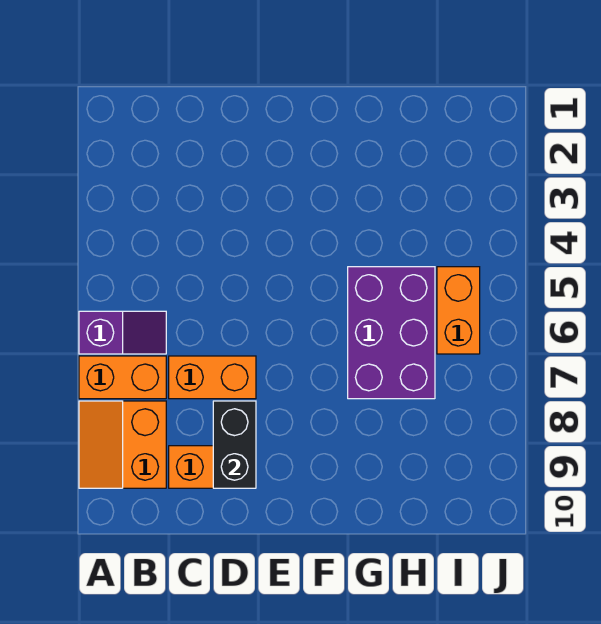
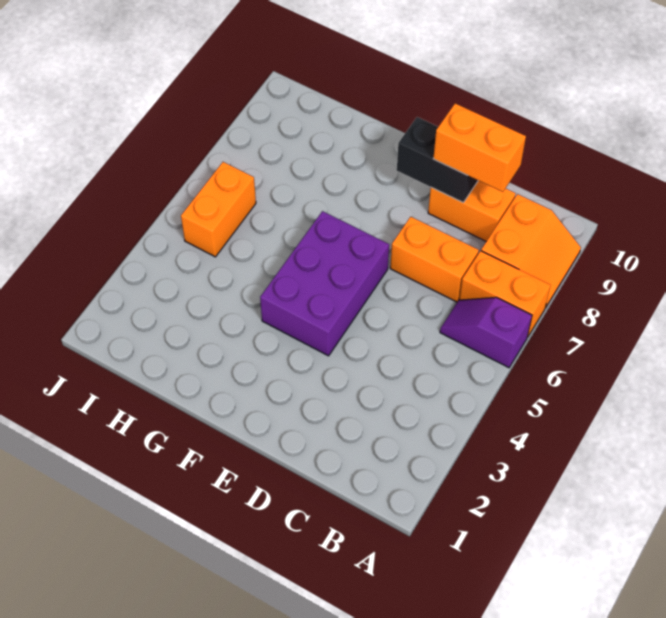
none -> orange brick C9:D9 level 3
black brick D8:D9 level 2 -> black brick D9:E9 level 2
purple brick G5:H7 level 1 -> purple brick E4:F6 level 1

